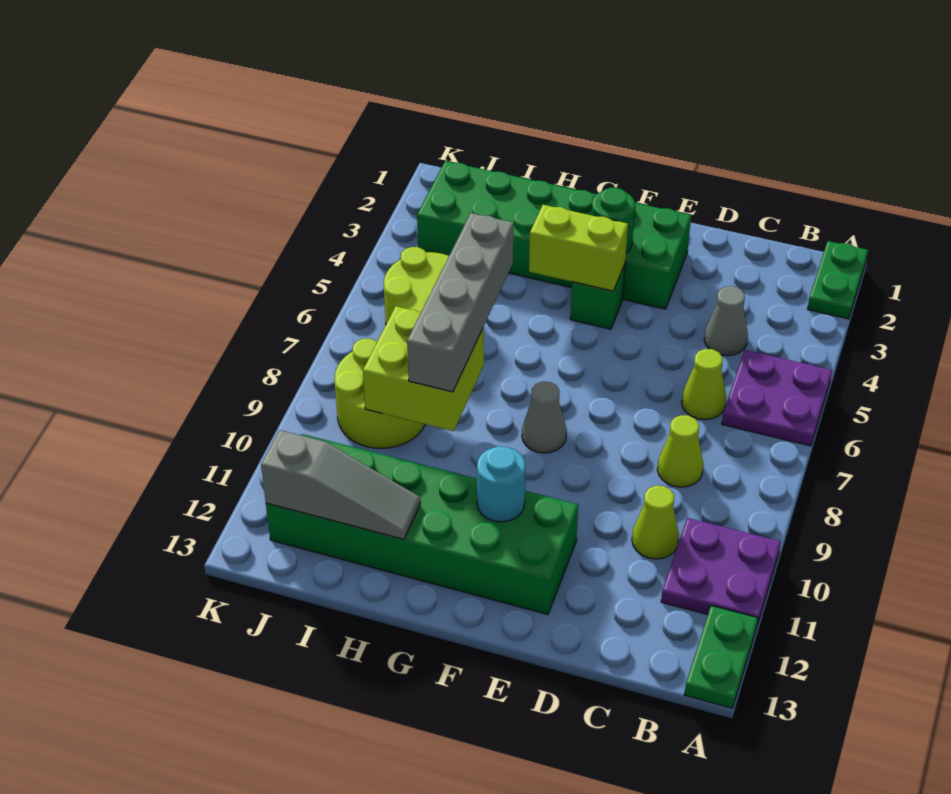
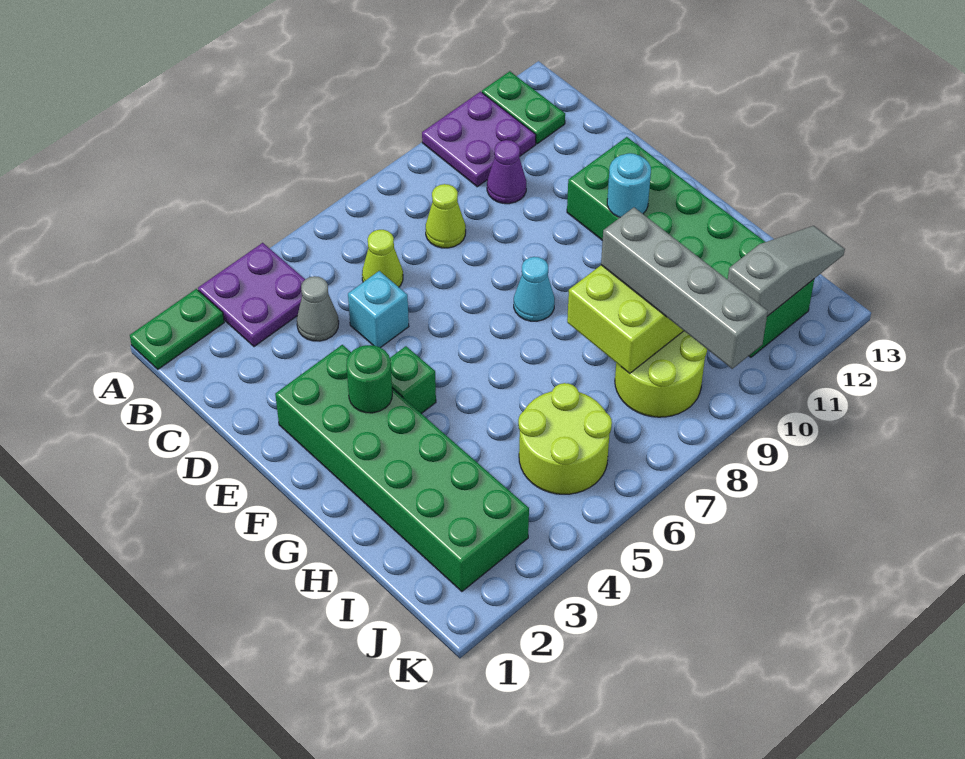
purple plate A5:B6 level 1 -> purple plate A3:B4 level 1
green plate A12:A13 level 1 -> green plate A12:B12 level 1
lime cone C10 level 1 -> purple cone C10 level 1
none -> cyan brick D5 level 1
lime brick F4:G4 level 2 -> none
grey cone F8 level 1 -> cyan cone F8 level 1
grey brick H6:H9 level 3 -> grey brick H9:K9 level 3
grey slope H12:J12 level 2 top J -> grey slope J11:J13 level 2 top 11

